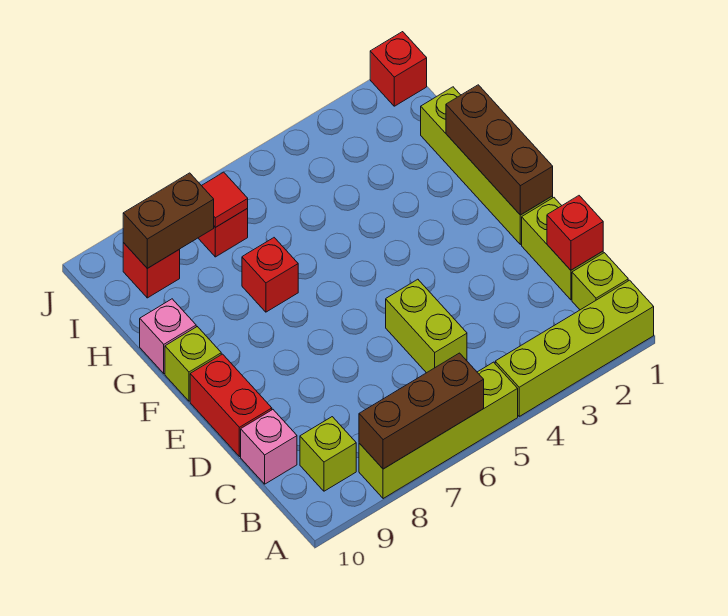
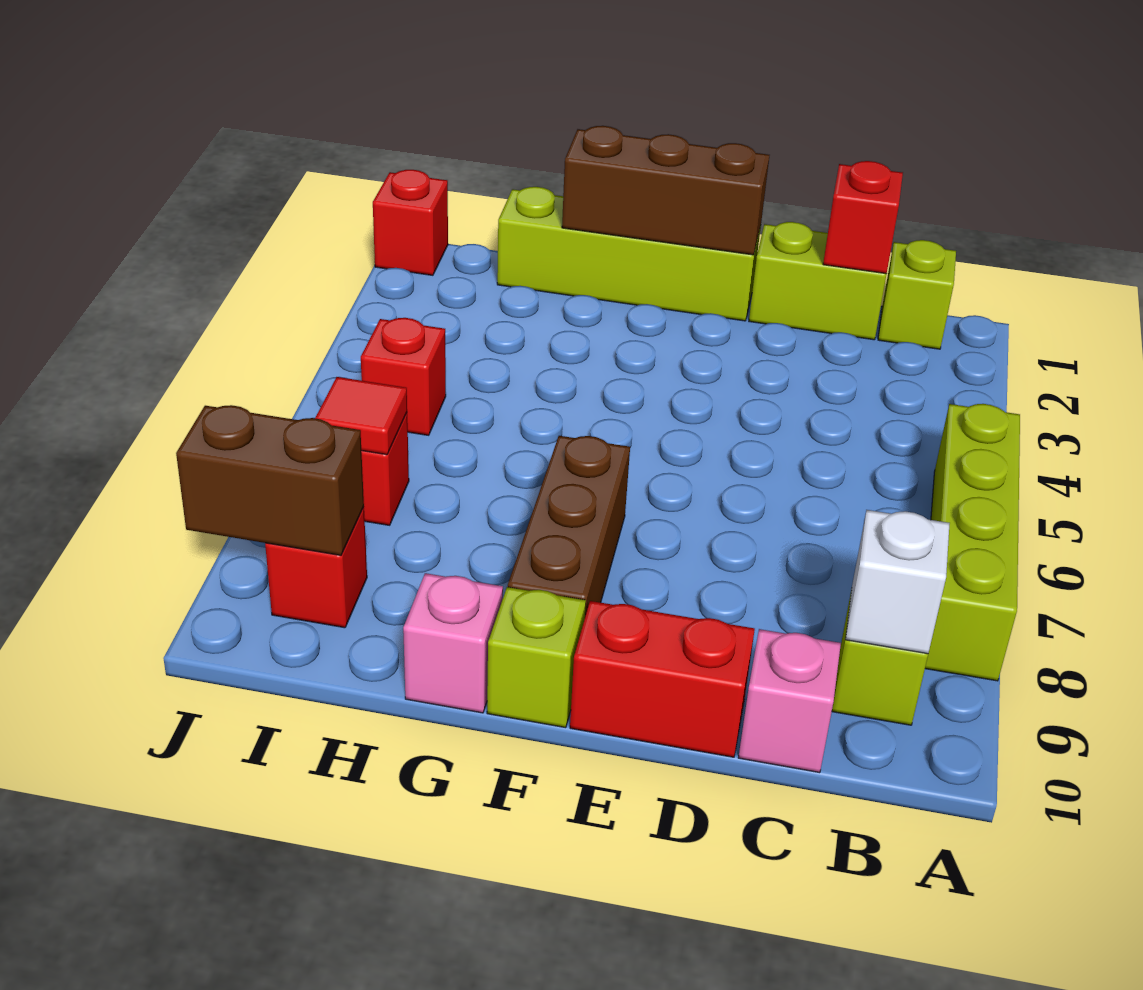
lime brick A1:A4 level 1 -> none
brown brick A6:A8 level 2 -> brown brick F7:F9 level 1
none -> white brick B9 level 2
lime brick C5:D5 level 1 -> none
red brick G7 level 1 -> red brick I5 level 1
brown brick I8:I9 level 2 -> brown brick I9:J9 level 2

